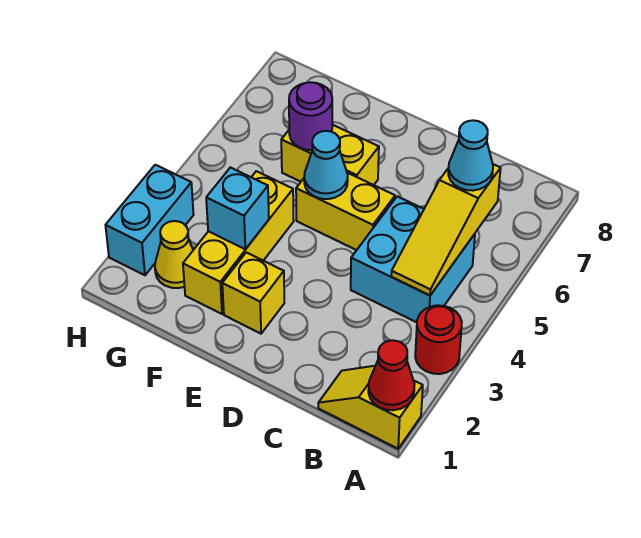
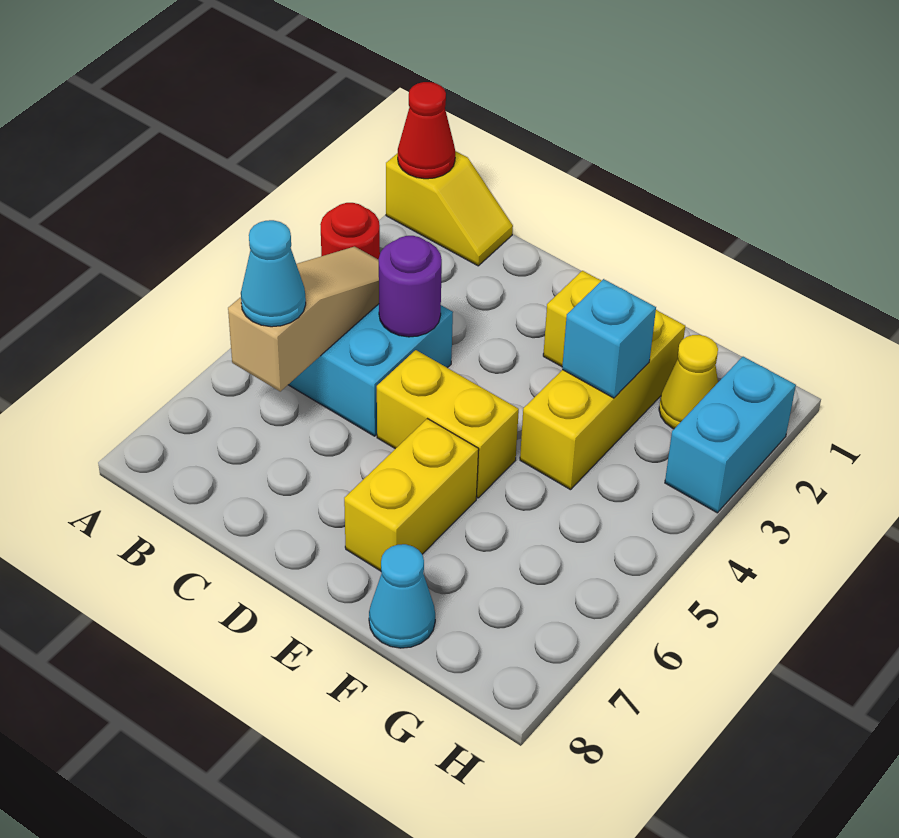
yellow slope B4:B6 level 2 top 6 -> tan slope B4:B6 level 2 top 6
cyan cone E5 level 2 -> cyan cone F8 level 1
yellow brick E6:F6 level 1 -> yellow brick E6:E7 level 1
purple round brick F6 level 2 -> purple round brick C4 level 2

